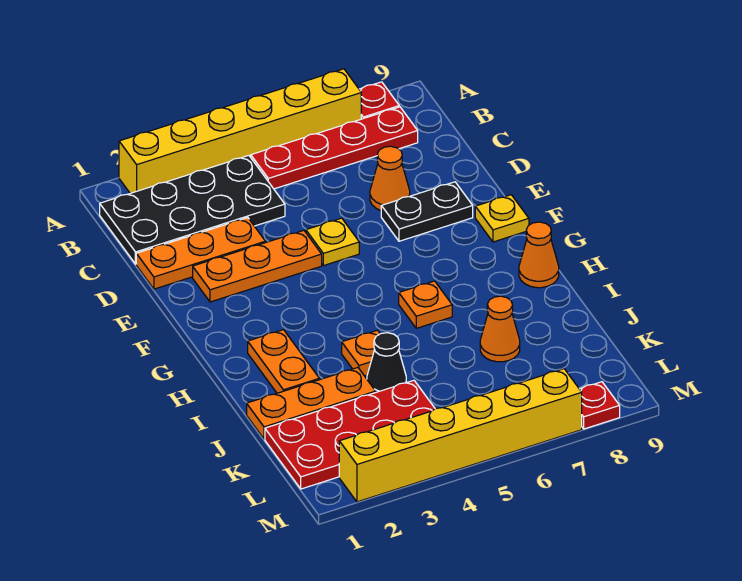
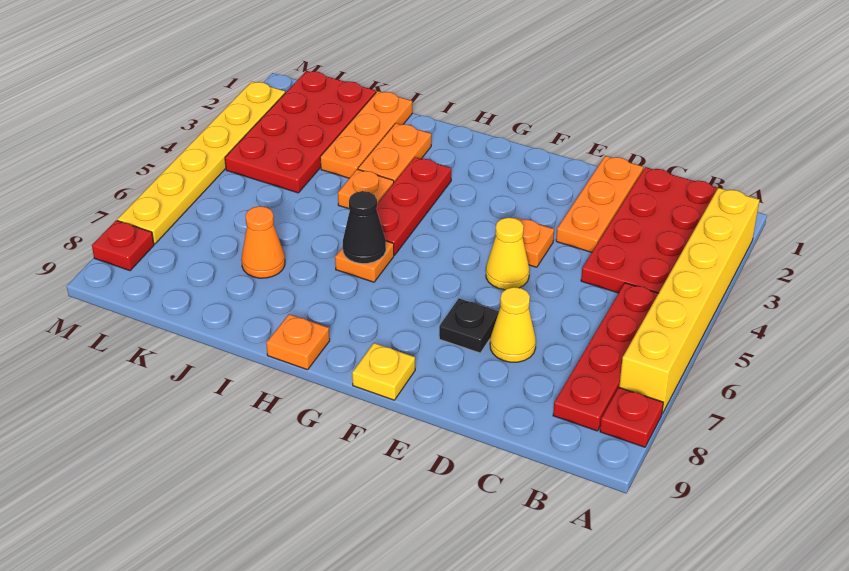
black plate B1:C4 level 1 -> red plate B1:C4 level 1
orange cone D7 level 1 -> yellow cone D7 level 1
orange plate E2:E4 level 1 -> orange plate E4 level 1
yellow plate E5 level 1 -> yellow cone E5 level 1
black plate E7:E8 level 1 -> black plate E7 level 1
orange plate H2:I2 level 1 -> orange plate I2:I3 level 1
none -> red plate H3:H5 level 1
orange cone H9 level 1 -> orange plate H9 level 1
black cone J4 level 1 -> black cone H6 level 2
yellow brick M2:M7 level 1 -> yellow plate M2:M7 level 1

